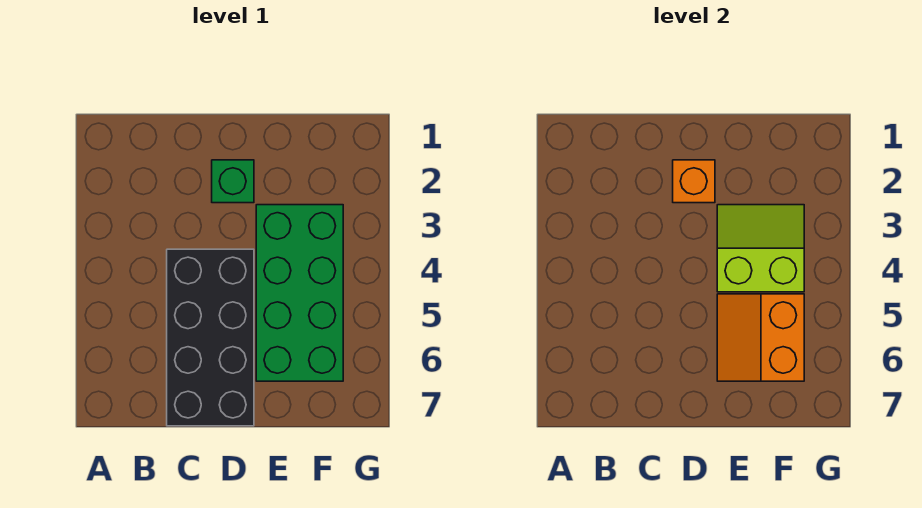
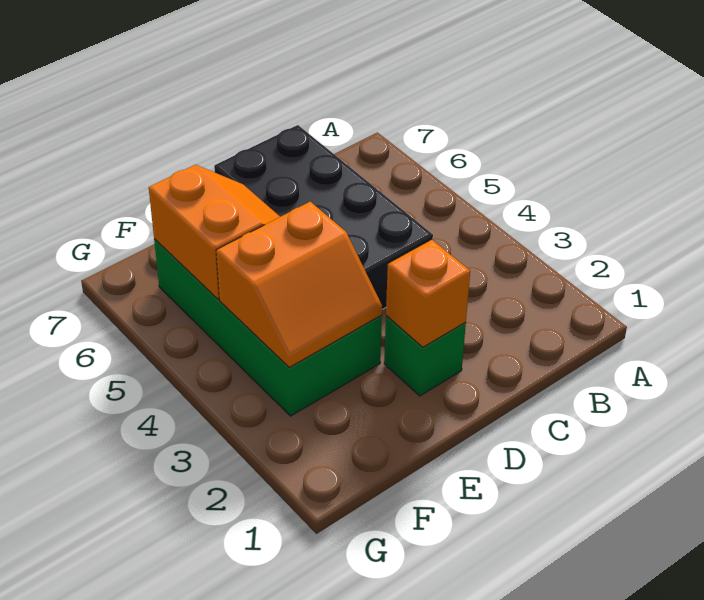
lime slope E3:F4 level 2 top 4 -> orange slope E3:F4 level 2 top 4

